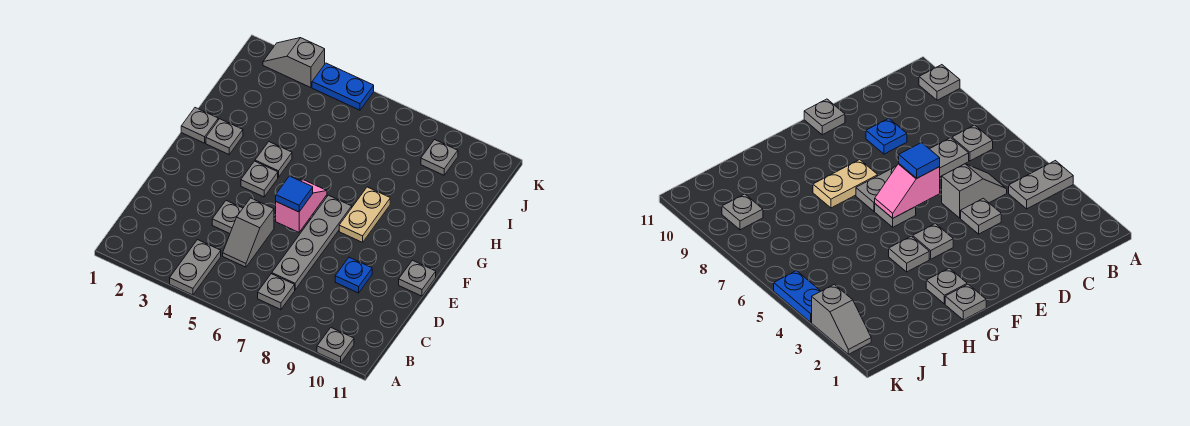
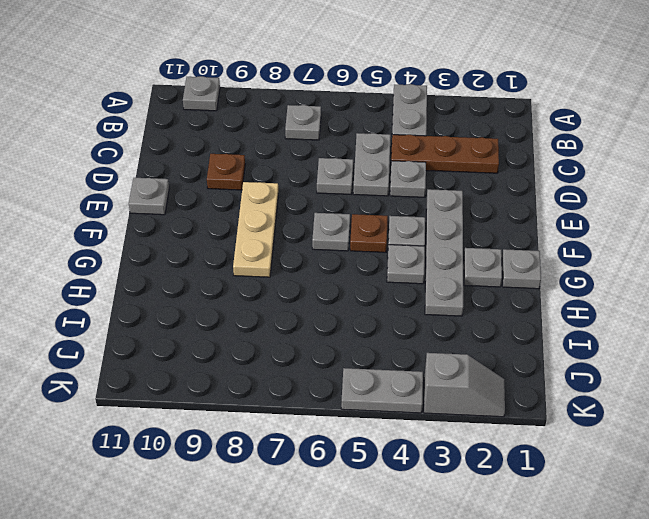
none -> brown plate C2:C4 level 1
grey slope C5:D5 level 1 top D -> grey plate C5:D5 level 1
grey plate C7:F7 level 1 -> grey plate E3:H3 level 1
blue plate D9 level 1 -> brown plate D9 level 1
pink slope E6:F6 level 2 top E -> none
blue tile E6 level 3 -> none
none -> brown plate F5 level 1
tan plate F8:G8 level 1 -> tan plate E8:G8 level 1
grey plate J9 level 1 -> grey plate D6 level 1
blue plate K4:K5 level 1 -> grey plate K4:K5 level 1

